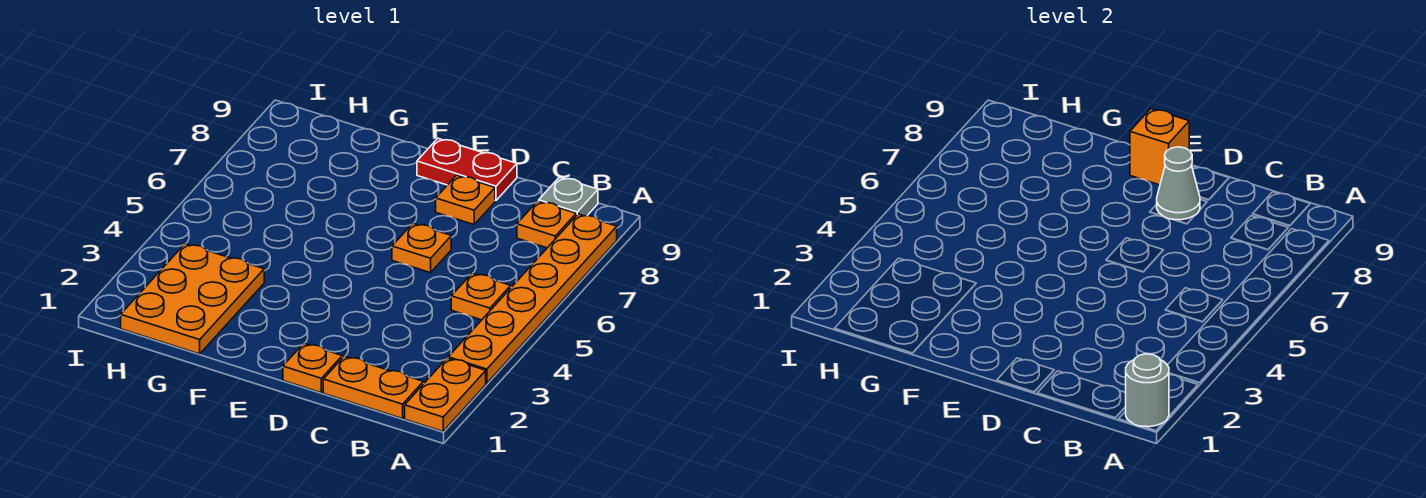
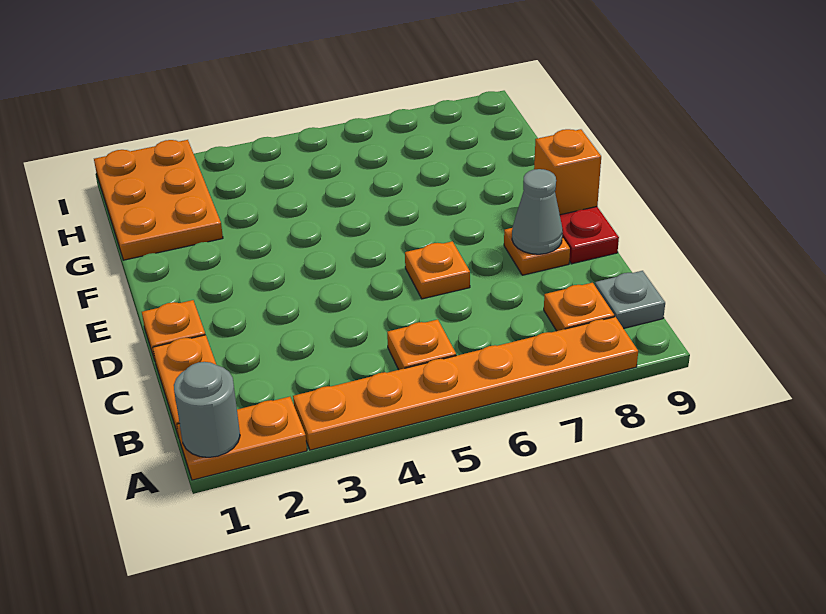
orange plate G1:H3 level 1 -> orange plate G1:I2 level 1

